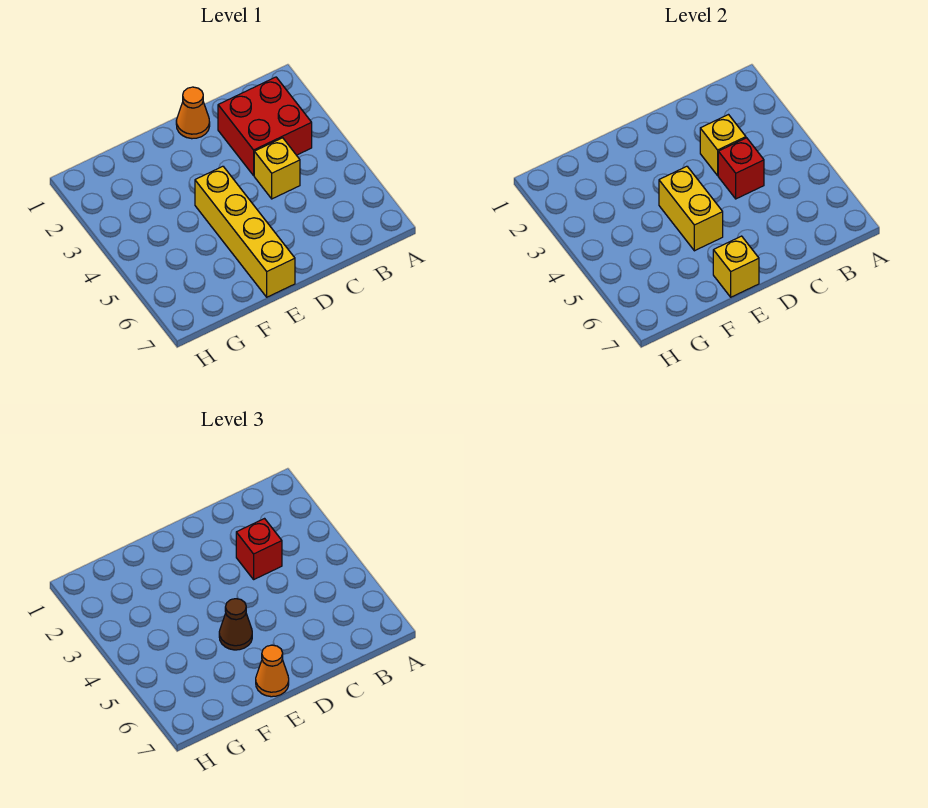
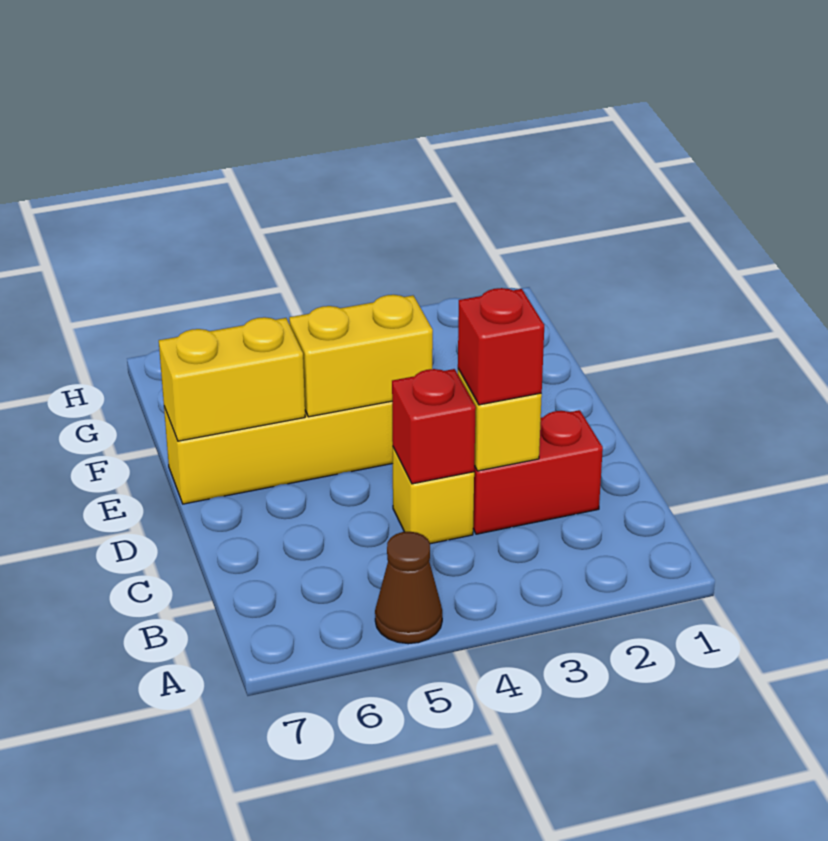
red brick B2:C3 level 1 -> red brick C2:C3 level 1
orange cone D1 level 1 -> none
brown cone E5 level 3 -> brown cone A5 level 1
yellow brick E7 level 2 -> yellow brick E6:E7 level 2
orange cone E7 level 3 -> none

